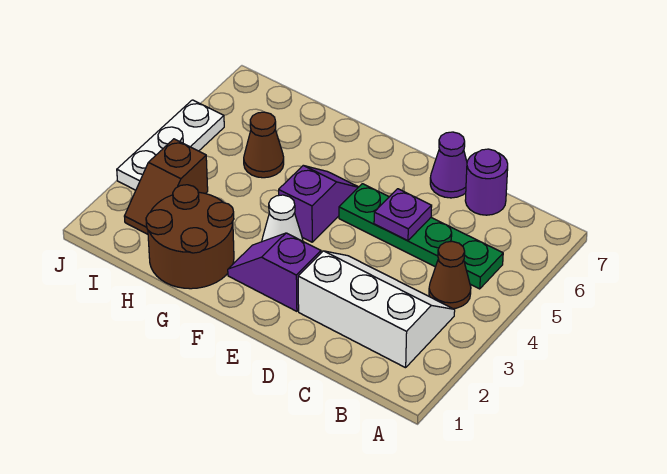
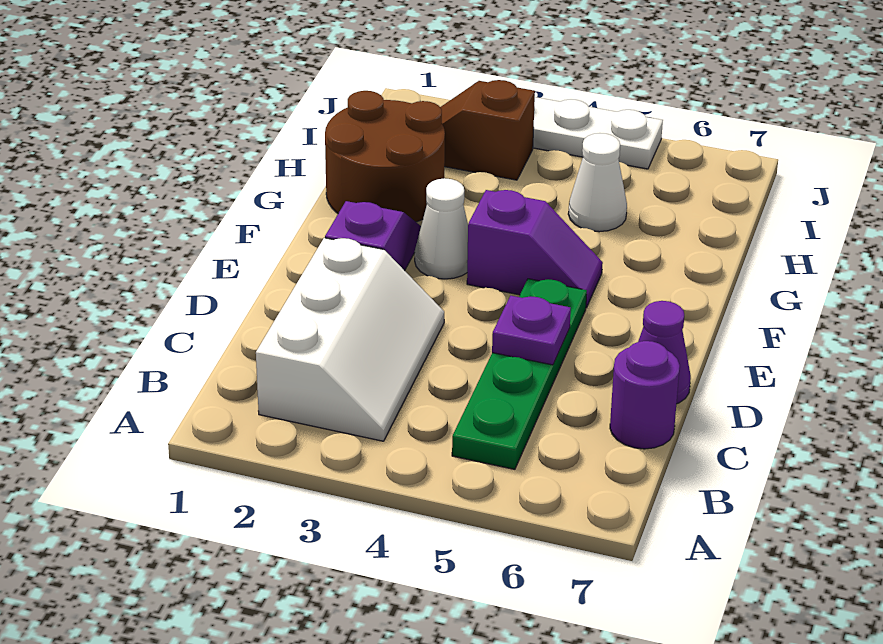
brown cone B4 level 1 -> none
brown cone H5 level 1 -> white cone H5 level 1

